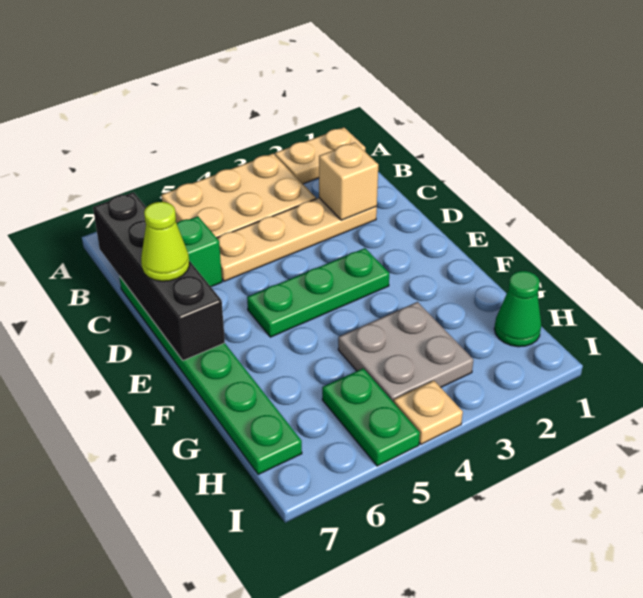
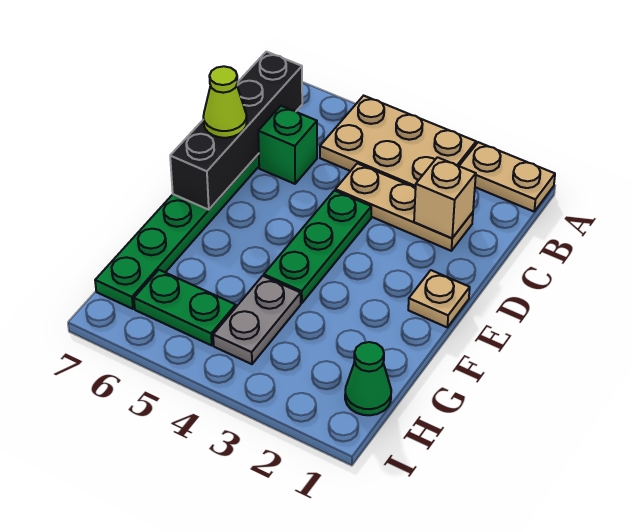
tan plate C2:C5 level 1 -> tan plate C2:C4 level 1
green plate E3:E5 level 1 -> green plate D4:F4 level 1
grey plate G3:H4 level 1 -> grey plate G4:H4 level 1
green plate H5:I5 level 1 -> green plate H5:H6 level 1
tan plate I4 level 1 -> tan plate E1 level 1

